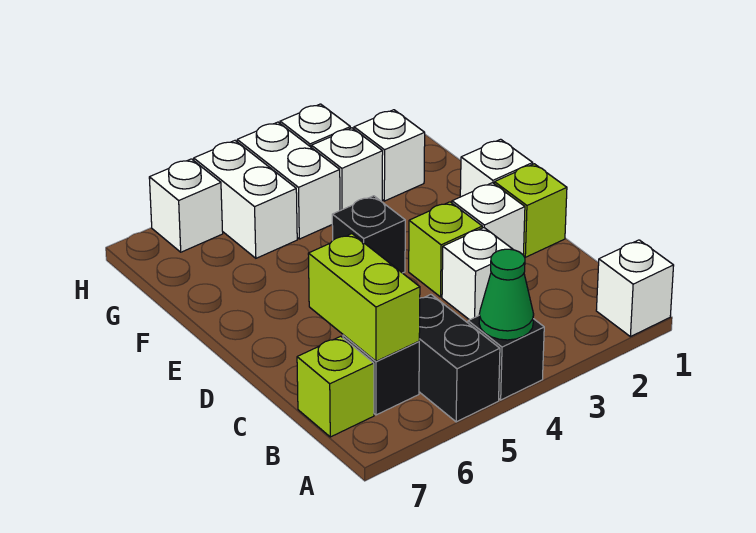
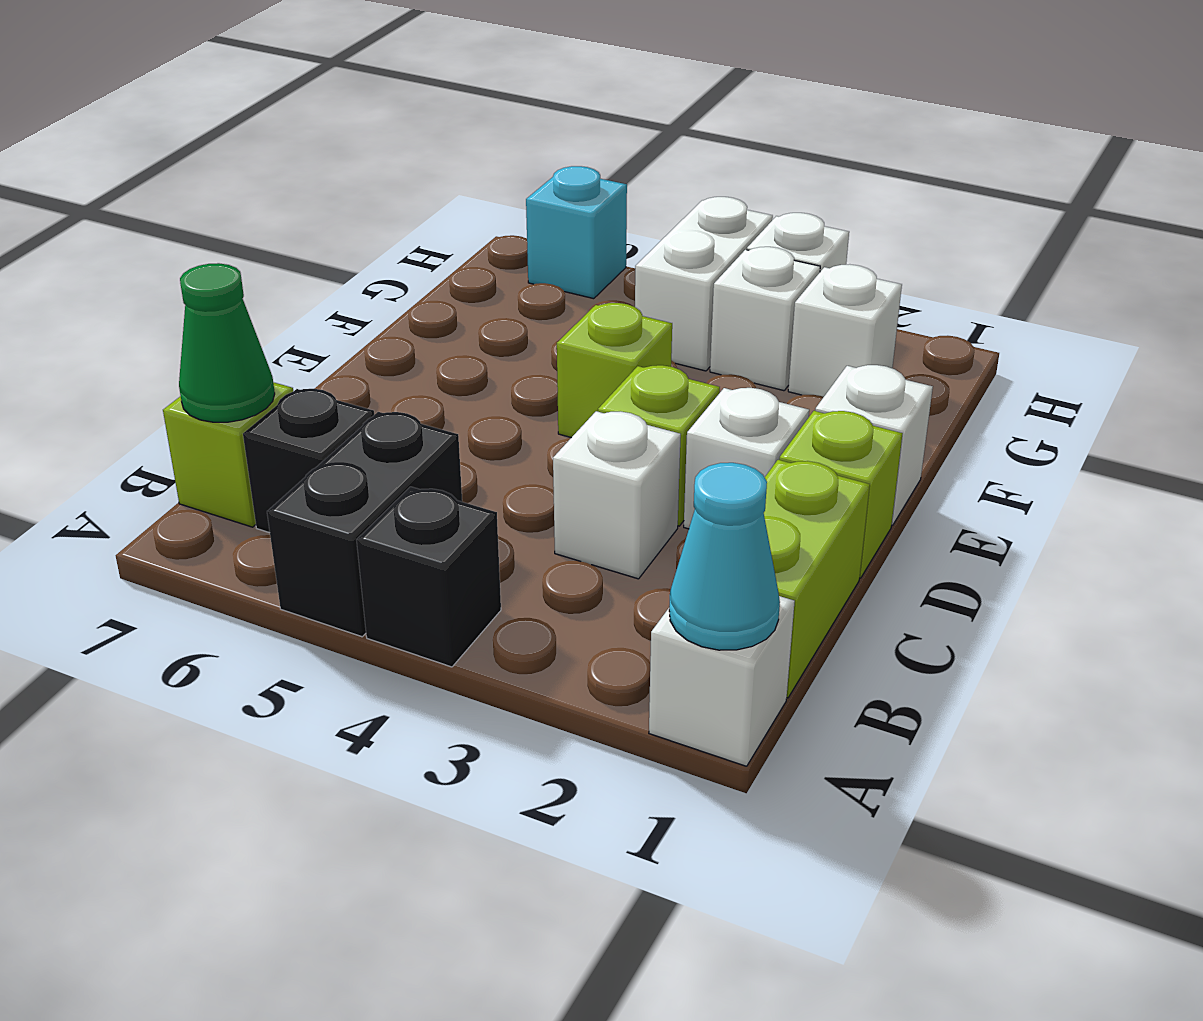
none -> cyan cone A1 level 2
green cone A4 level 2 -> green cone B7 level 2
lime brick B6:C6 level 2 -> lime brick B1:C1 level 1
black brick E4 level 1 -> lime brick E4 level 1
white brick G5:H5 level 1 -> none
white brick H6 level 1 -> cyan brick H6 level 1

